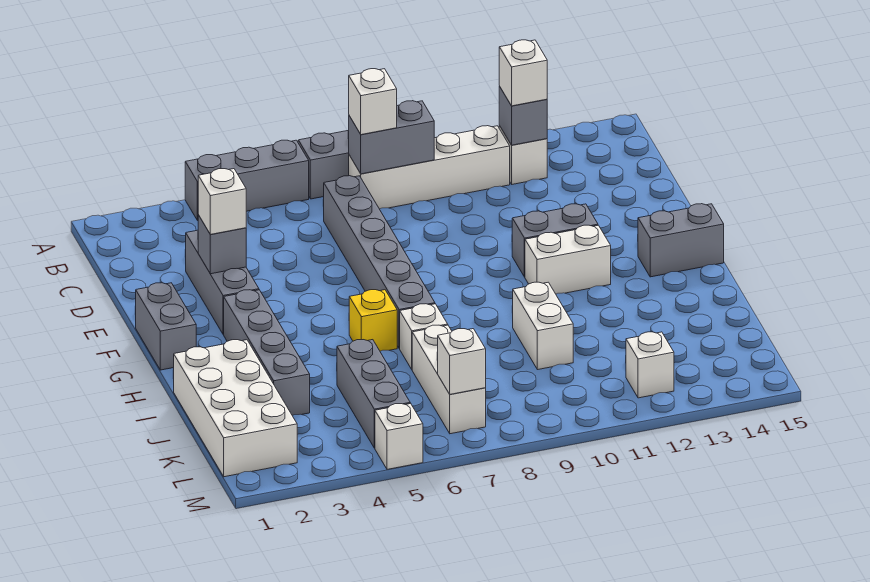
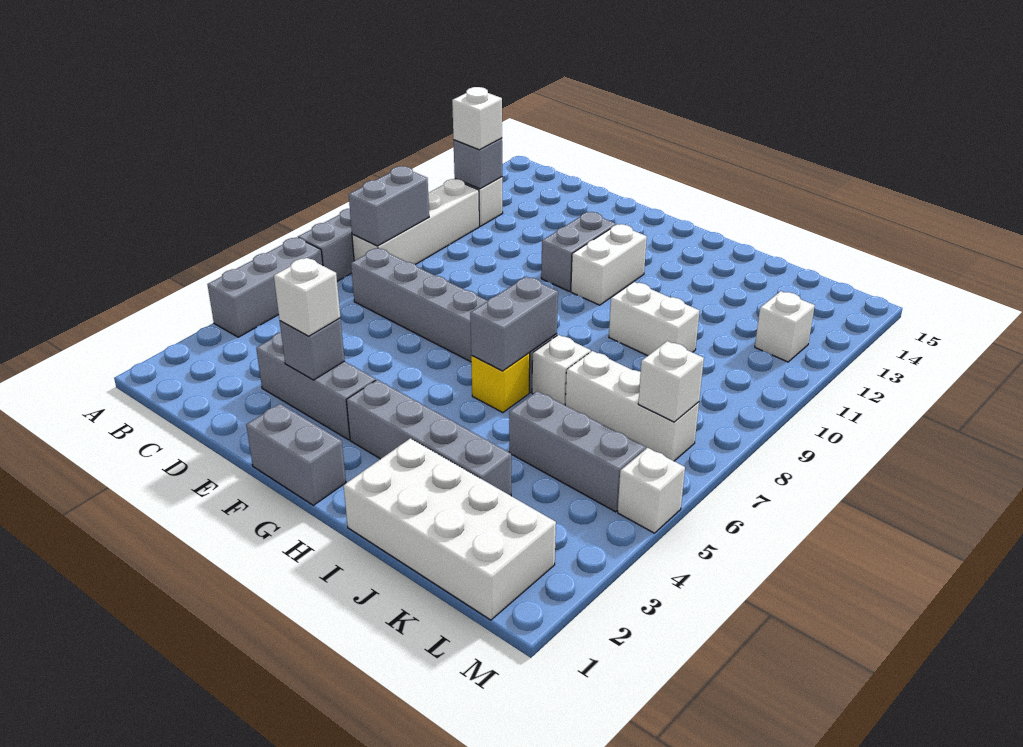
white brick B8 level 3 -> none
grey brick G14:G15 level 1 -> grey brick H6:H7 level 2

